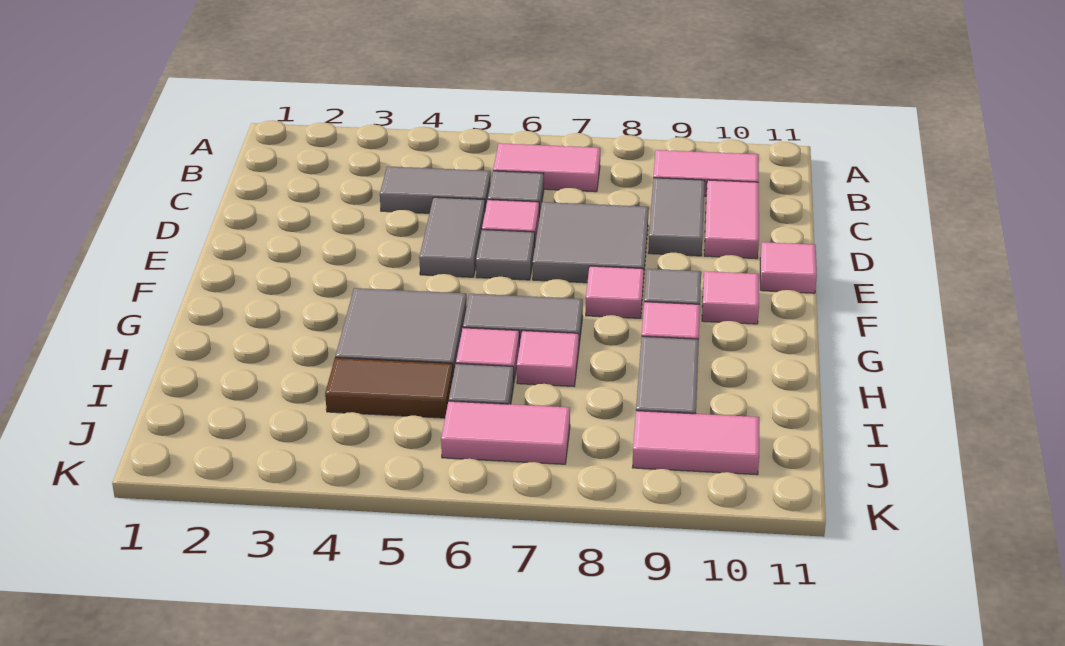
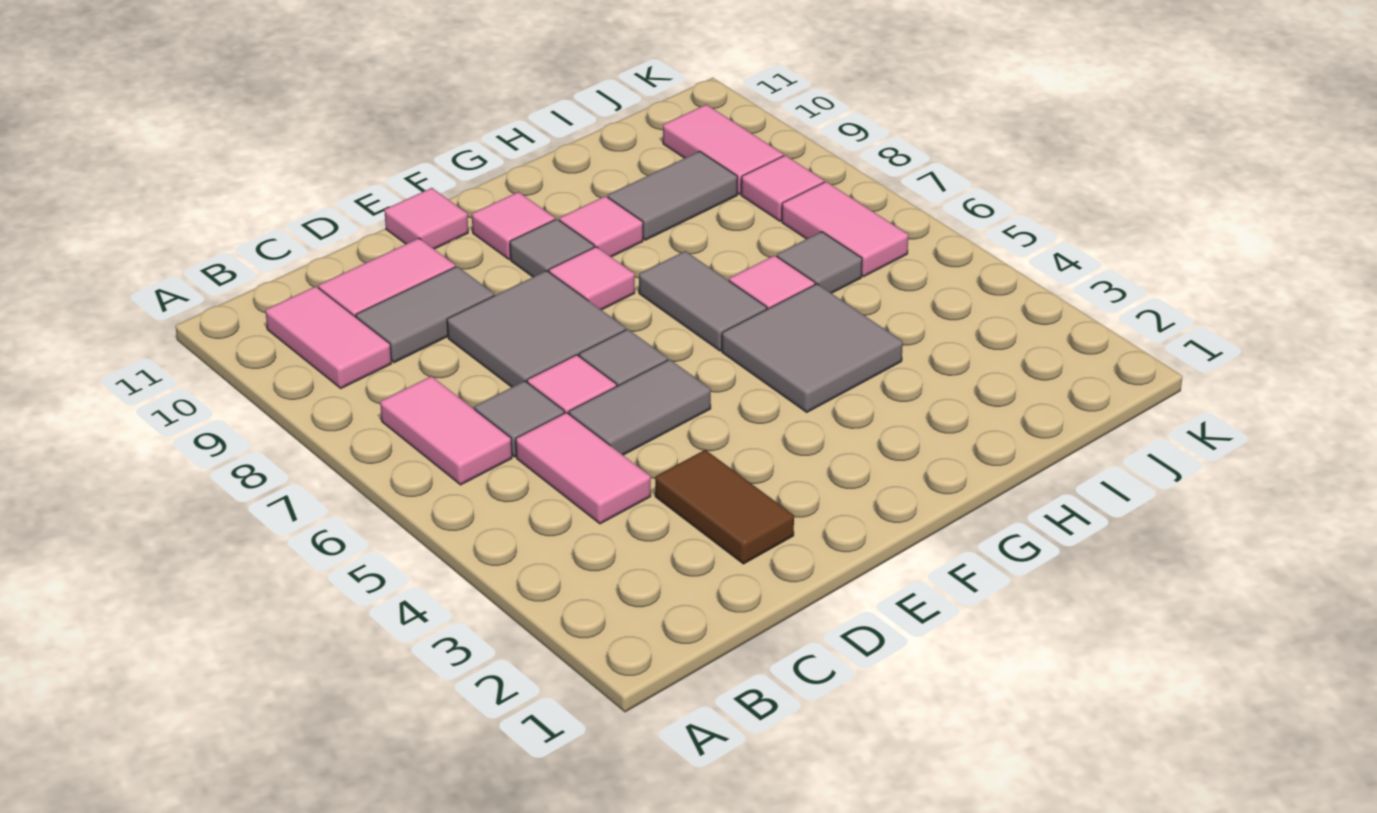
grey tile C4:C5 level 1 -> pink tile C4:C5 level 1
pink tile H7 level 1 -> pink tile J8 level 1
brown tile I4:I5 level 1 -> brown tile D2:D3 level 1

